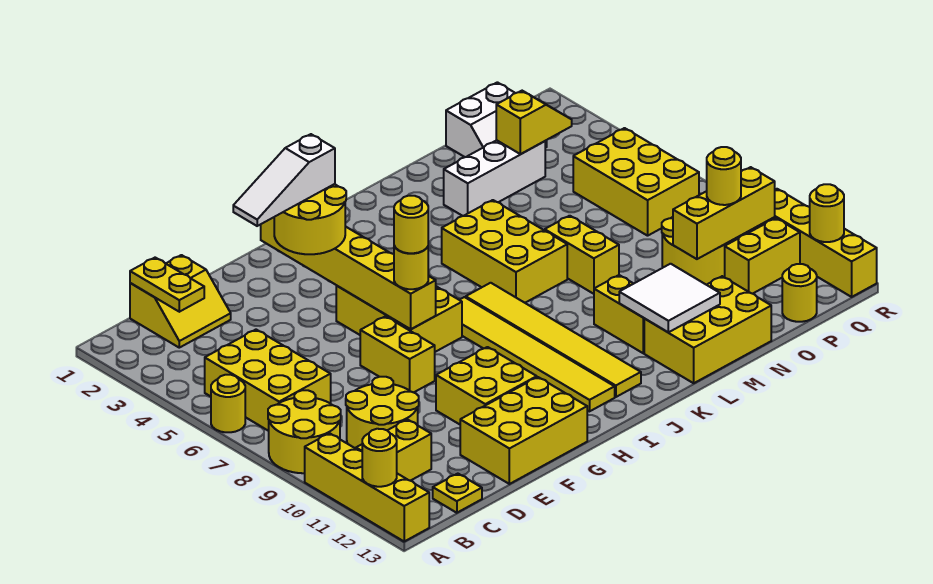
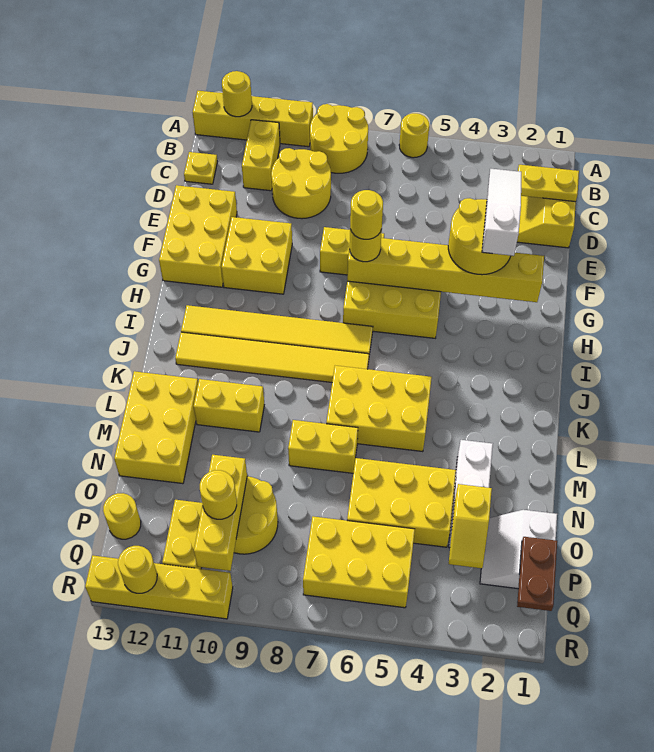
yellow brick B5:C7 level 1 -> yellow brick N4:O6 level 1
white tile L11:M12 level 2 -> none
none -> brown plate P1:Q1 level 2

